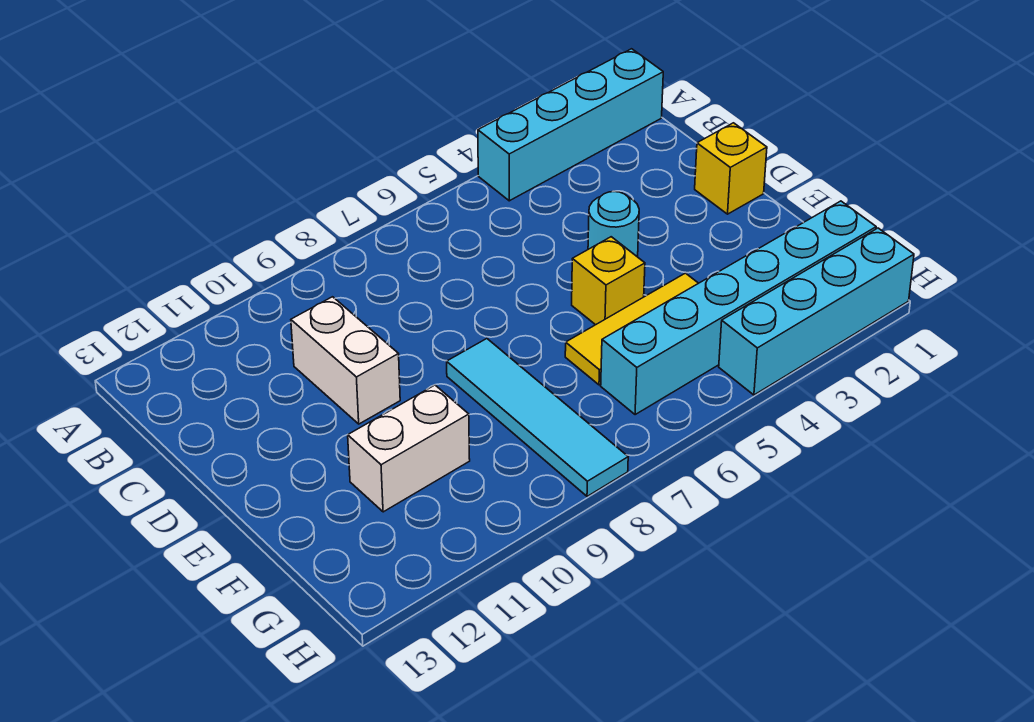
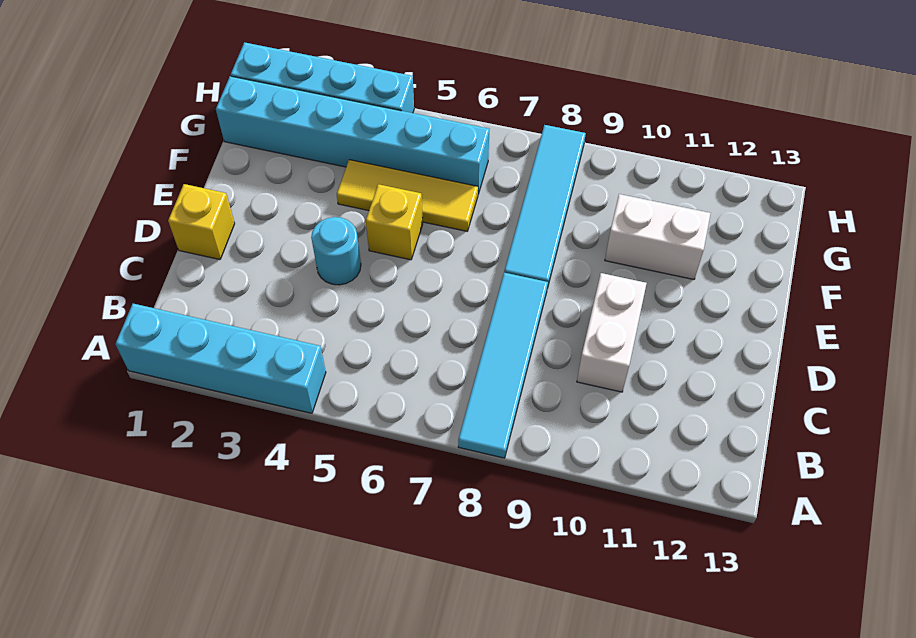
none -> cyan tile A8:D8 level 1

